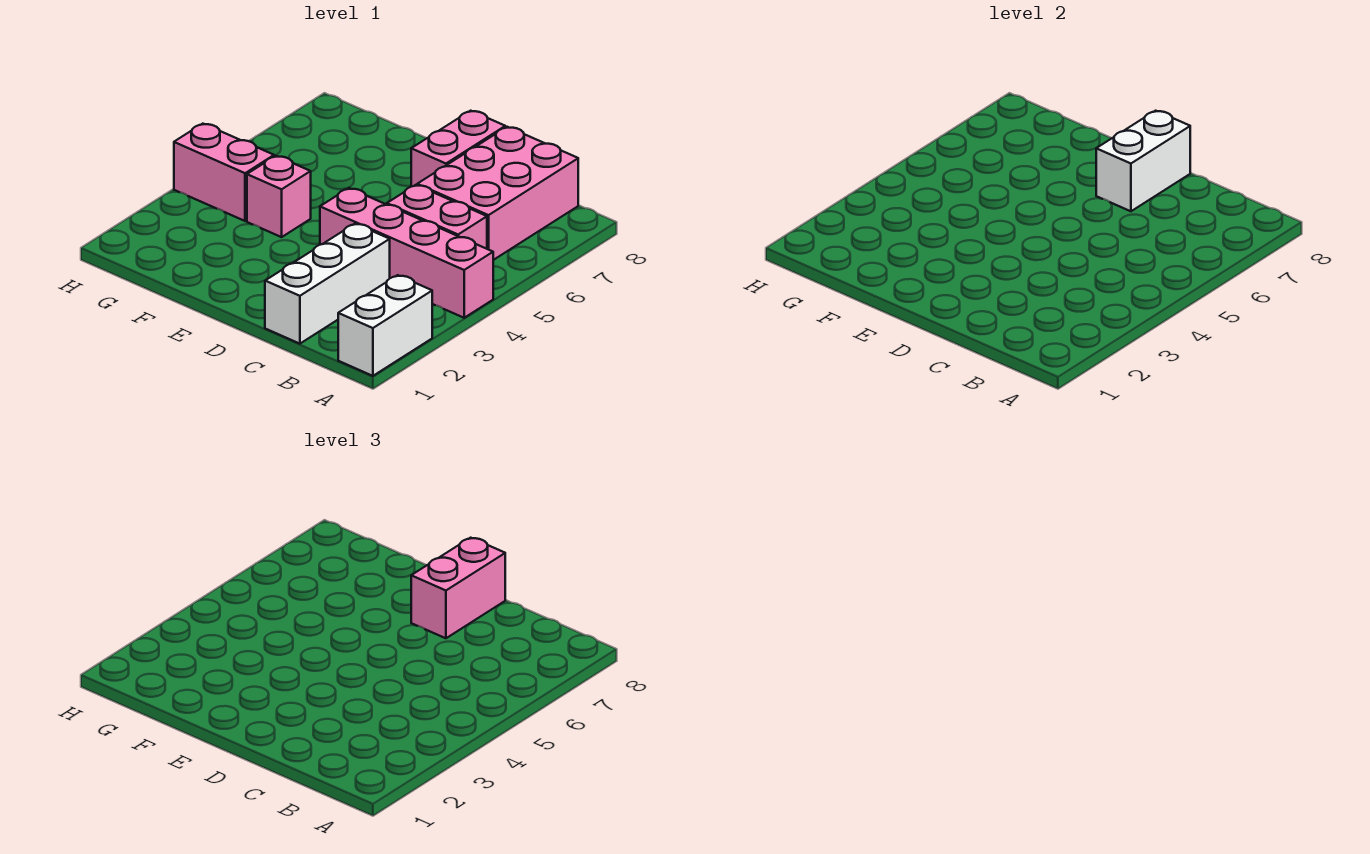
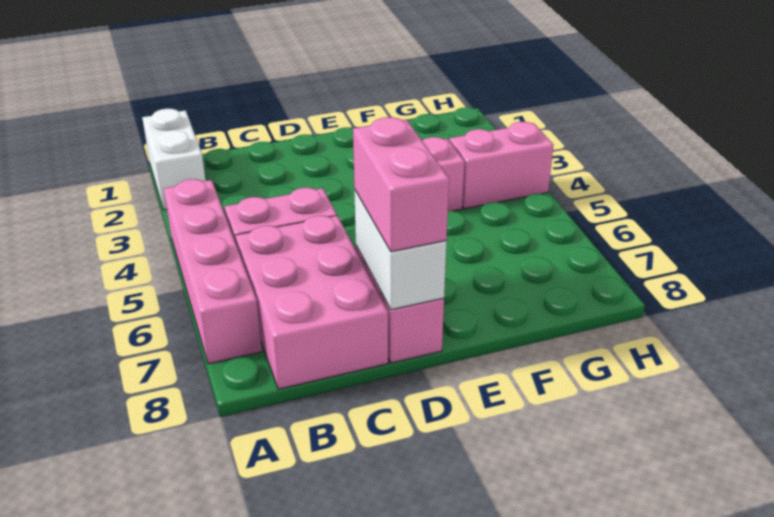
pink brick A4:D4 level 1 -> pink brick A4:A7 level 1
white brick C1:C3 level 1 -> none

